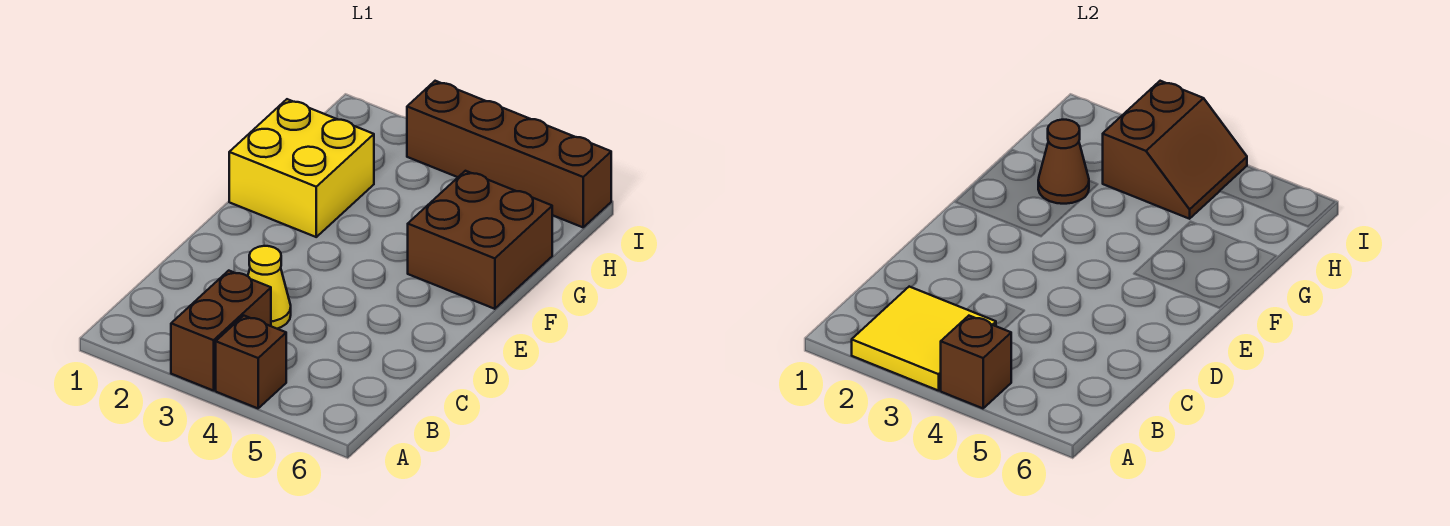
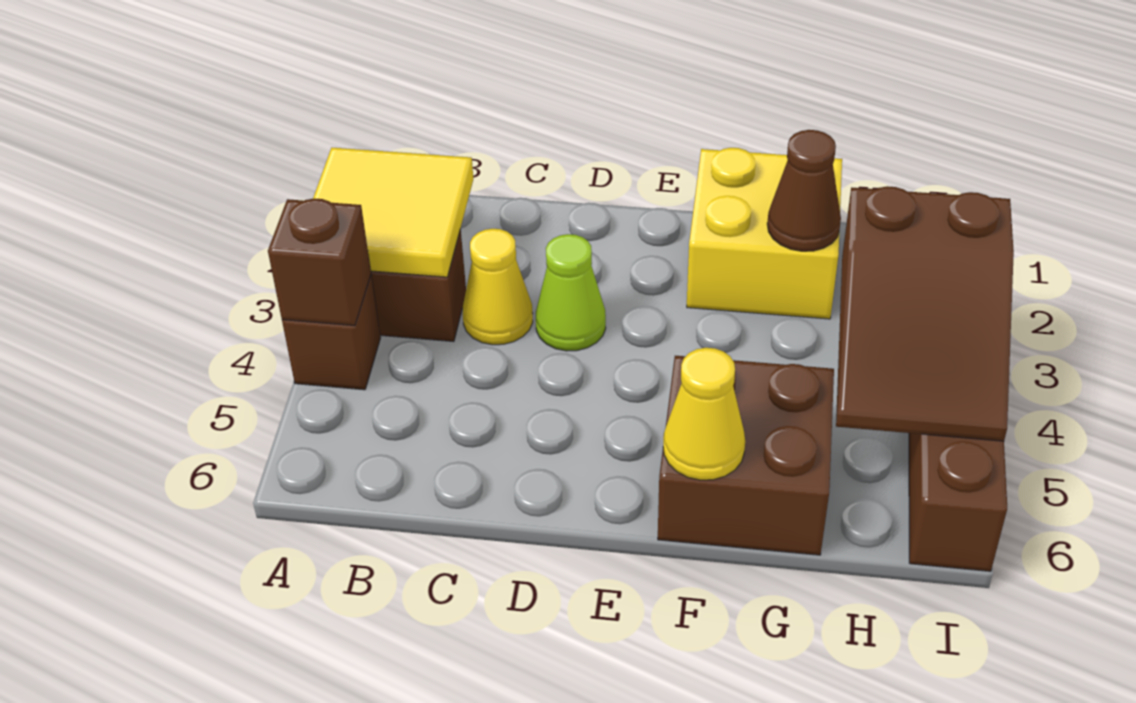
none -> lime cone D3 level 1
none -> yellow cone F6 level 2
brown slope H3:I4 level 2 top 3 -> brown slope H3:I5 level 2 top 3

